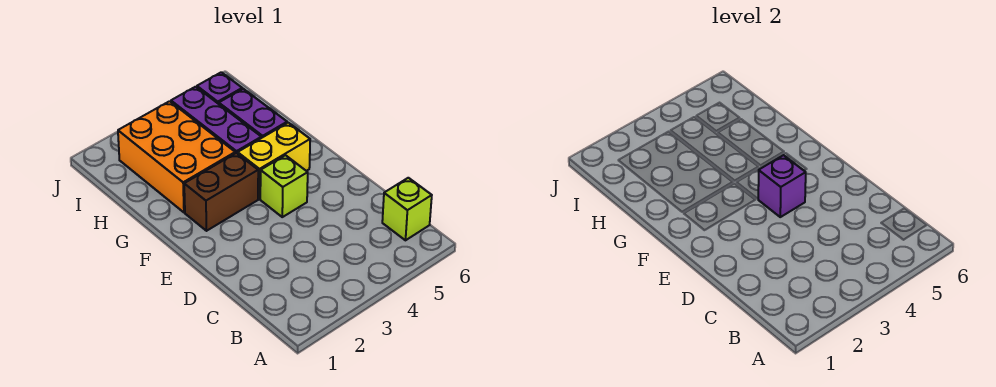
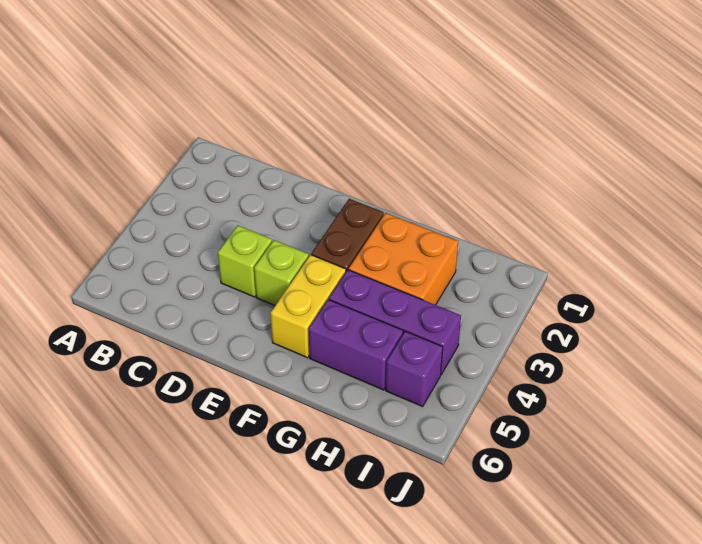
lime brick B6 level 1 -> lime brick D4 level 1
purple brick E4 level 2 -> none
orange brick G2:I3 level 1 -> orange brick G2:H3 level 1

